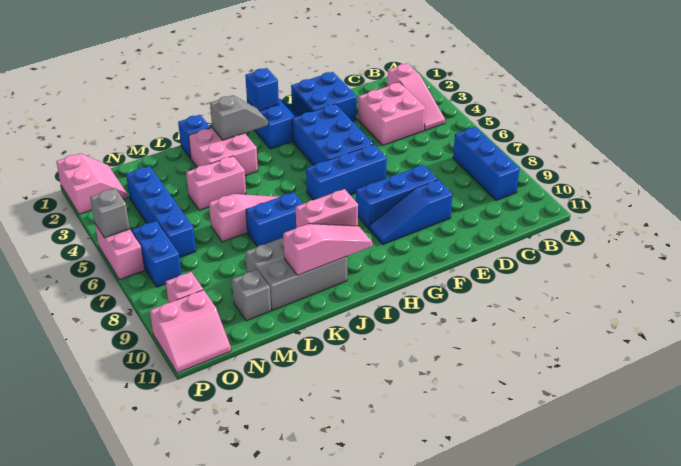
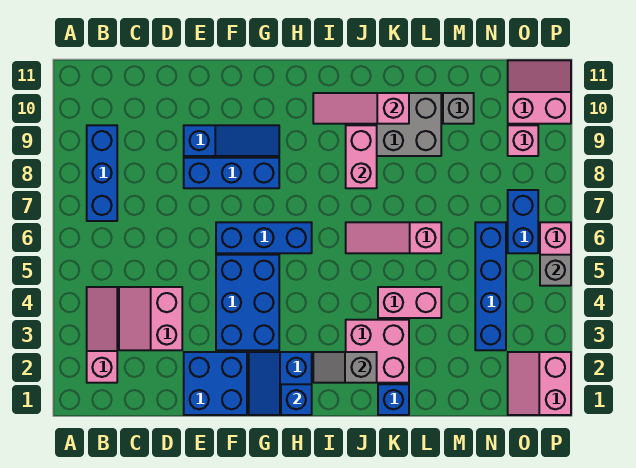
pink brick C3:D4 level 1 -> pink slope C3:D4 level 1 top D
pink brick I9:J9 level 2 -> pink brick J8:J9 level 2
blue brick J7:K7 level 1 -> none

